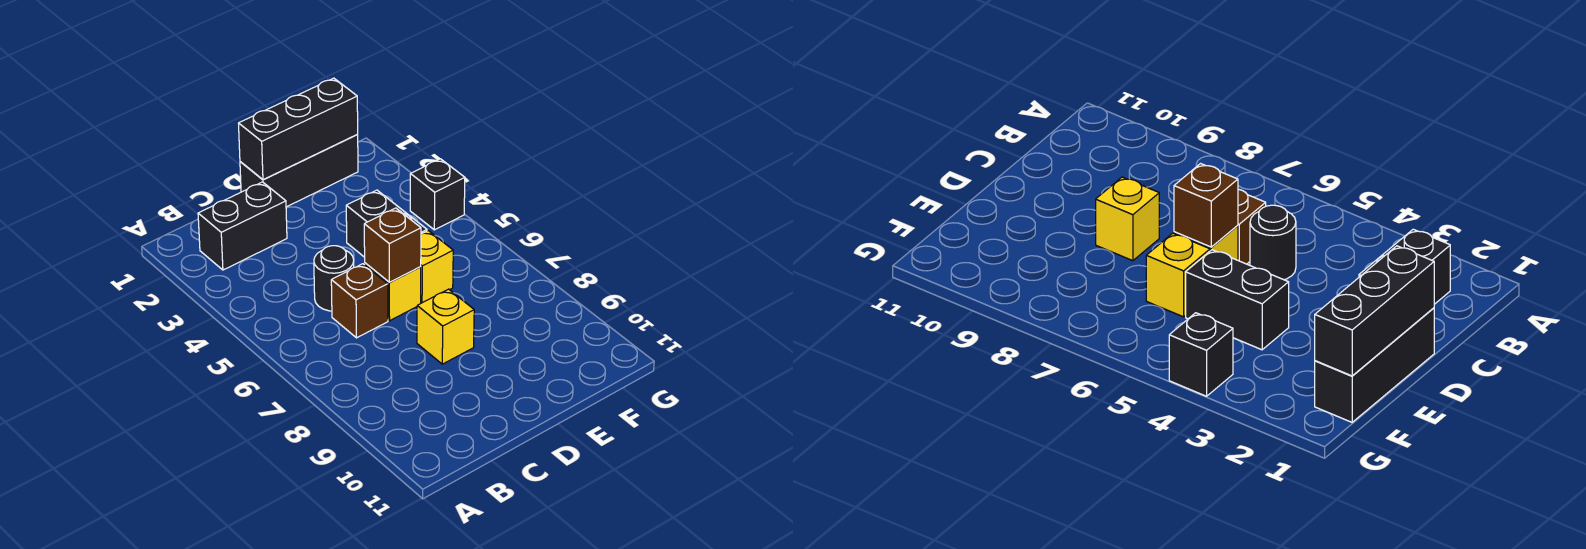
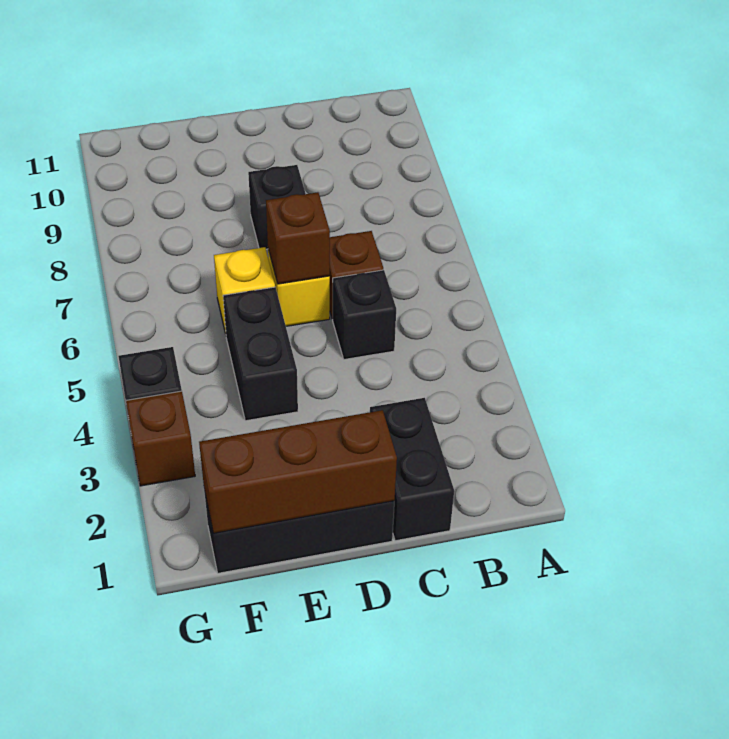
black brick B2:C2 level 1 -> black brick C1:C2 level 1
black round brick C5 level 1 -> black brick C5 level 1
black brick D1:F1 level 2 -> brown brick D1:F1 level 2
yellow brick D8 level 1 -> black brick D8 level 1
none -> brown brick G3 level 1

